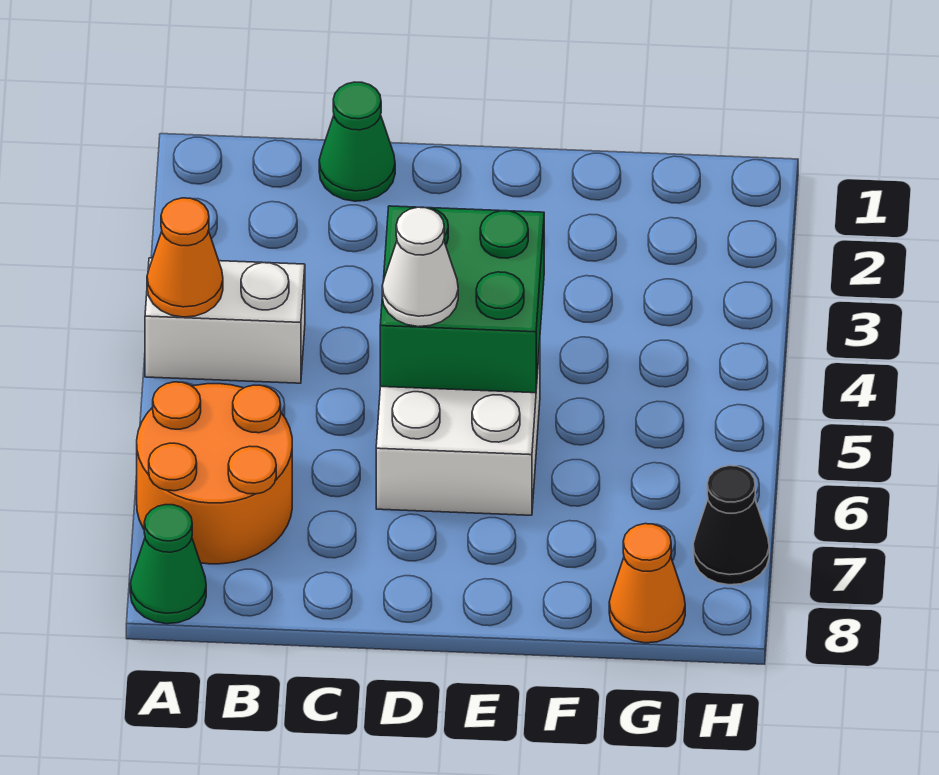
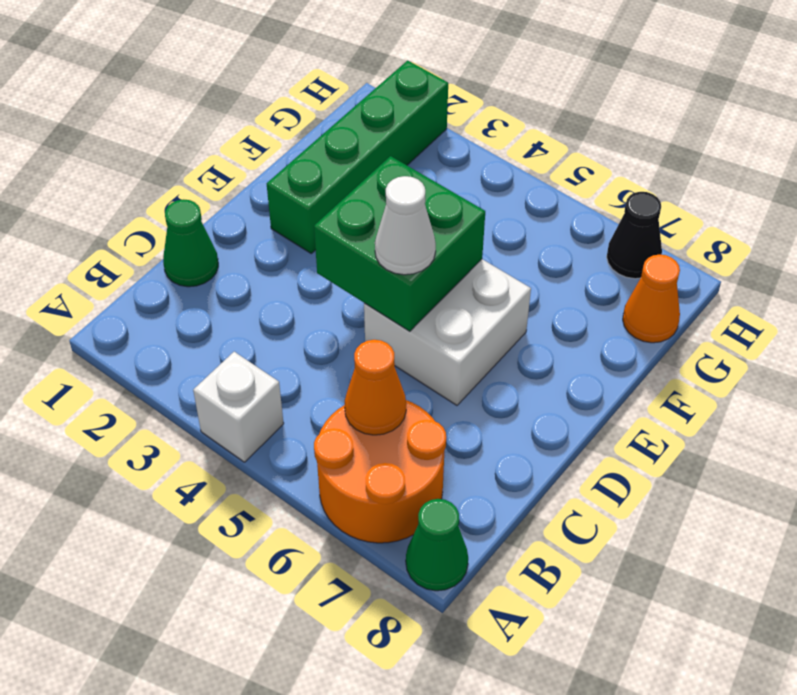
white brick A4:B4 level 1 -> white brick A4 level 1
orange cone A4 level 2 -> orange cone B6 level 2
none -> green brick E2:H2 level 1

